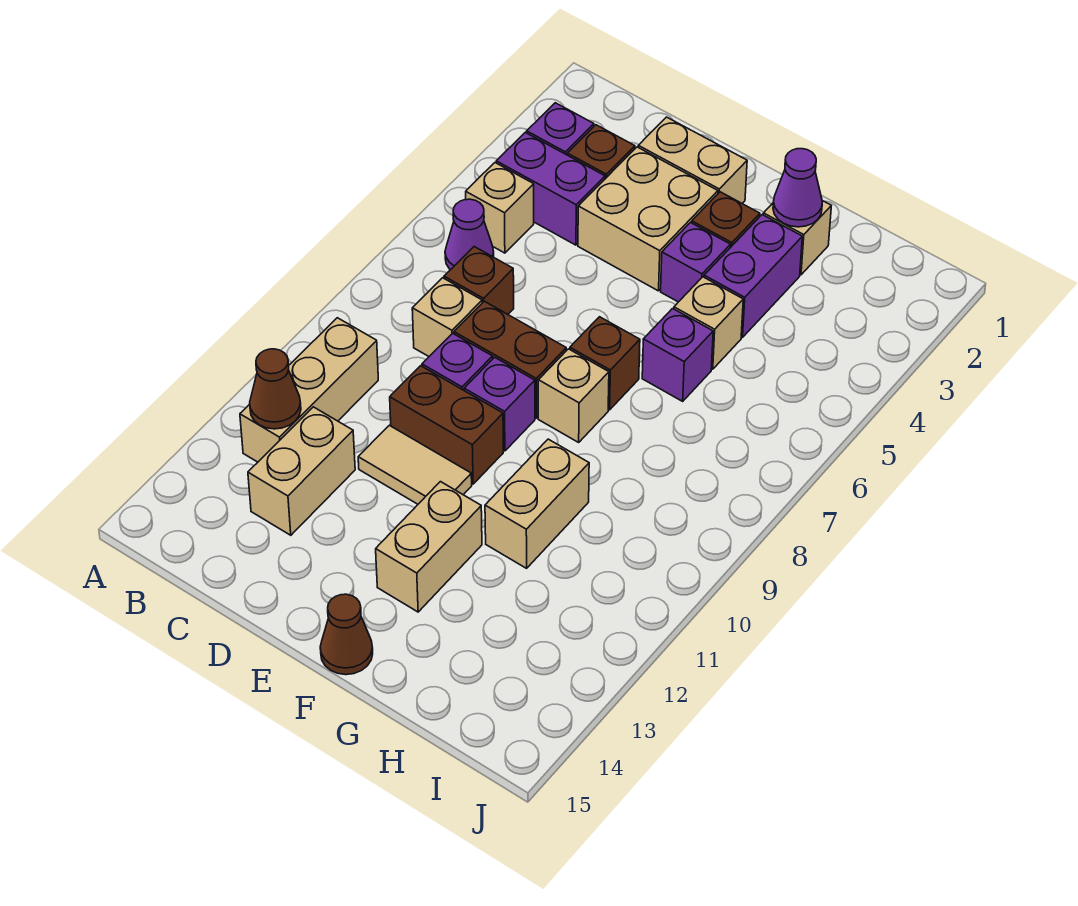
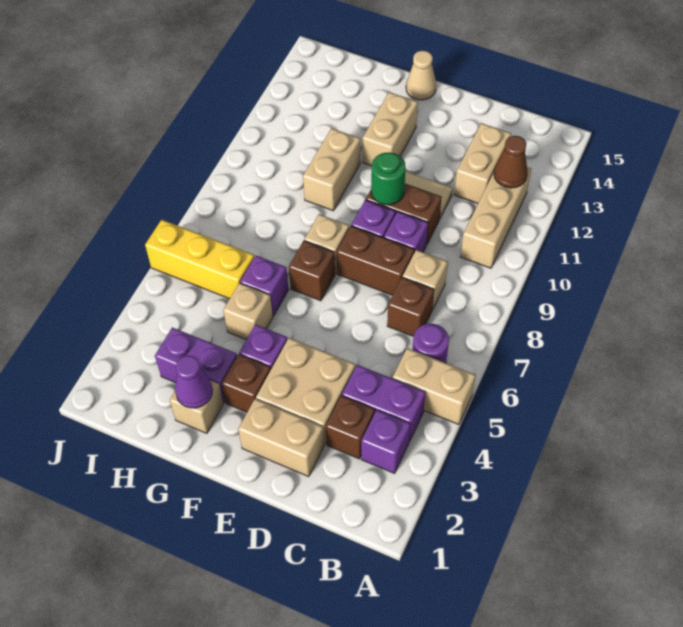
tan brick B5 level 1 -> tan brick A5:B5 level 1
purple cone B6 level 1 -> purple round brick B6 level 1
none -> green round brick E10 level 2
brown cone F15 level 1 -> tan cone F15 level 1
purple brick G3:G4 level 1 -> purple brick G3:H3 level 1
none -> yellow brick H6:J6 level 1

